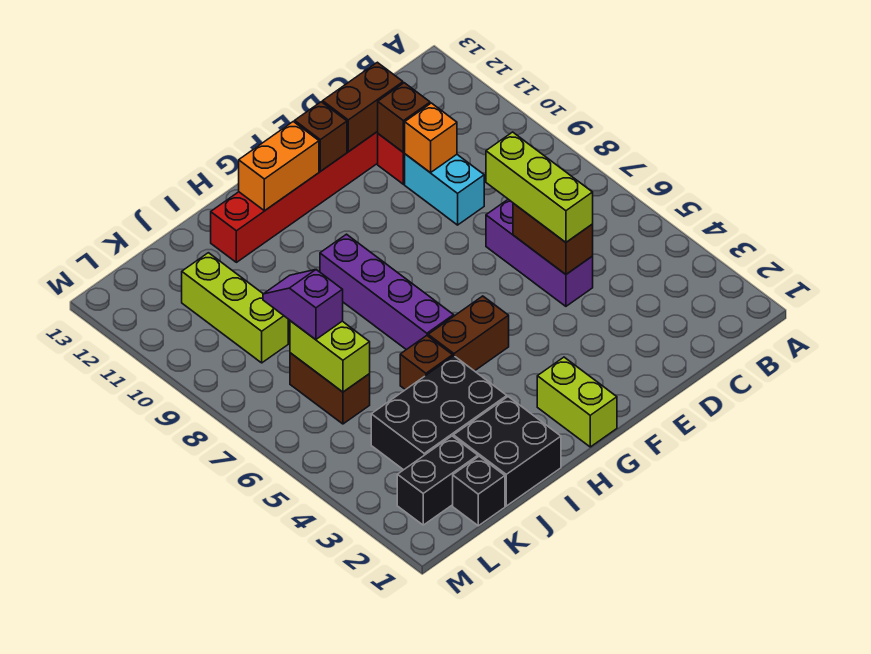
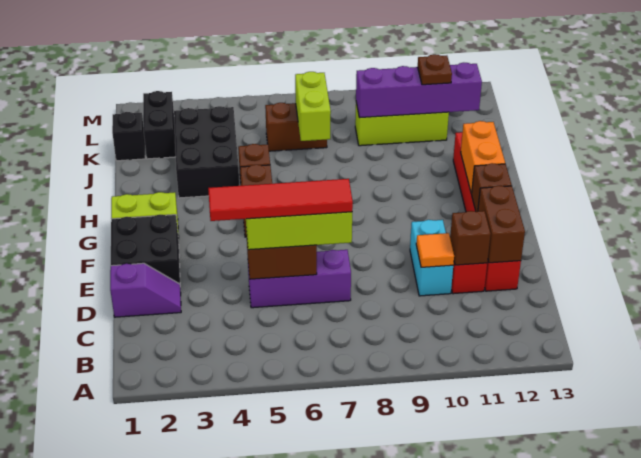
none -> red tile D4:D7 level 4
cyan brick D9:D10 level 1 -> cyan brick D10:E10 level 1
orange brick D10 level 2 -> orange tile D10 level 2
purple brick H6:H9 level 1 -> purple brick K9:K12 level 2
black brick I1:J2 level 1 -> black brick E1:F2 level 1
lime brick K6:K7 level 2 -> lime brick J7:K7 level 2
purple slope K7:K8 level 3 top 7 -> purple slope D1:D2 level 1 top 1
none -> brown plate K11 level 3

